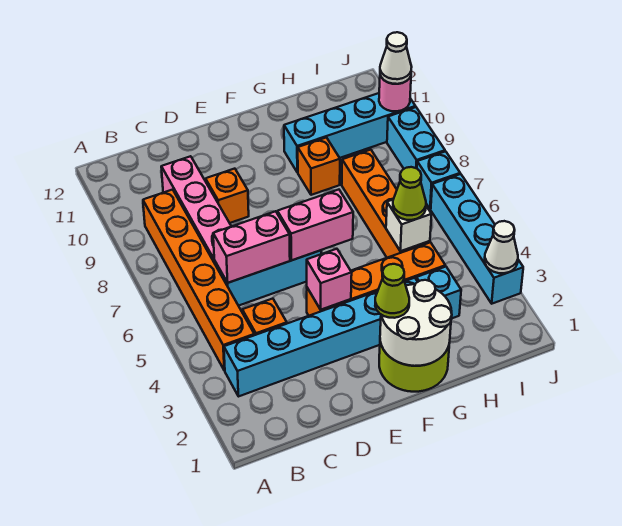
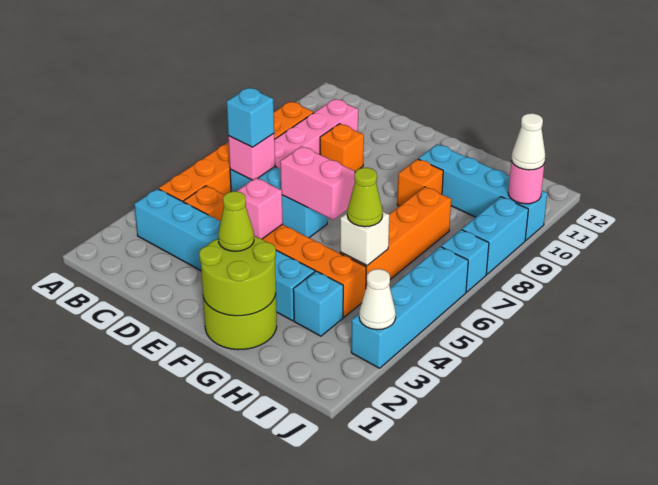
pink brick C6:D6 level 2 -> pink brick C6 level 2
none -> cyan brick C6 level 3
white round brick F1:G2 level 2 -> lime round brick F1:G2 level 2

